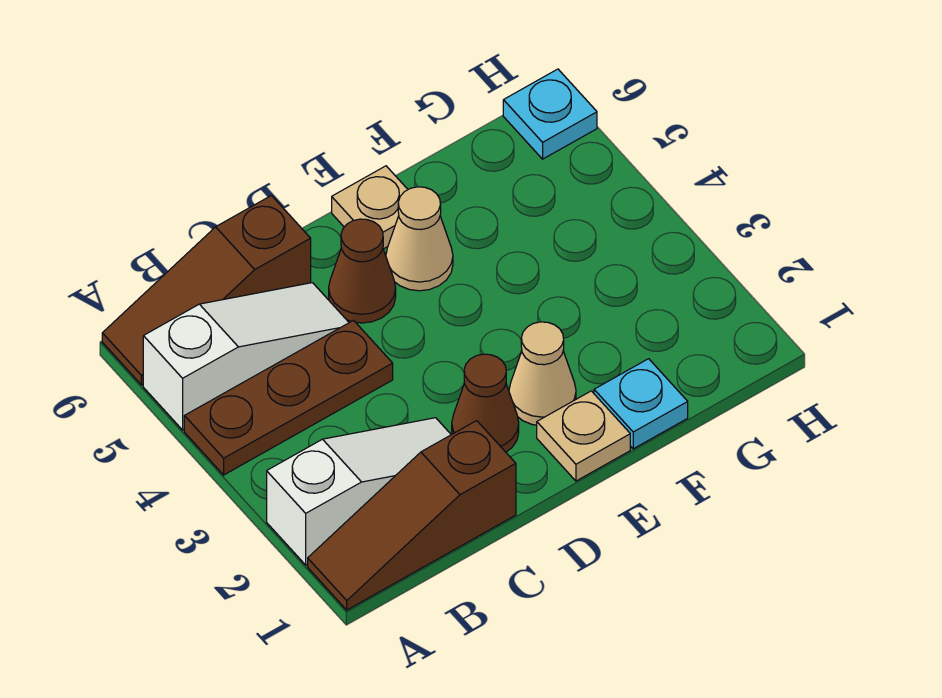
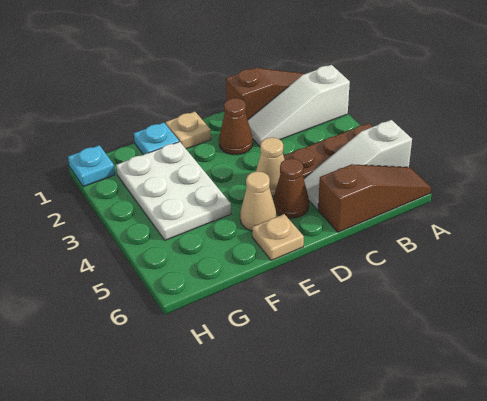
tan cone E2 level 1 -> tan cone D4 level 1
none -> white plate F2:G4 level 1
cyan plate H6 level 1 -> cyan plate H1 level 1

